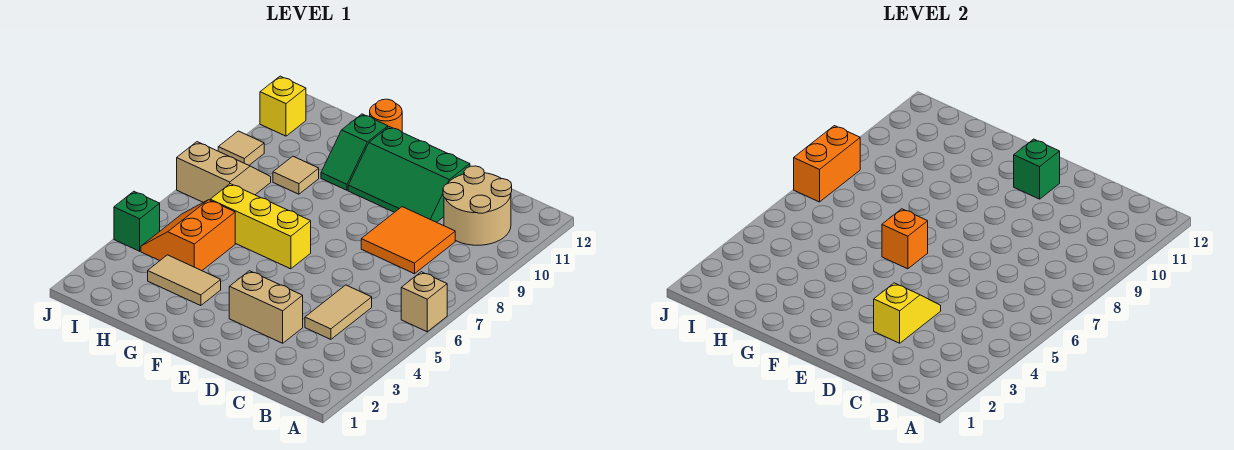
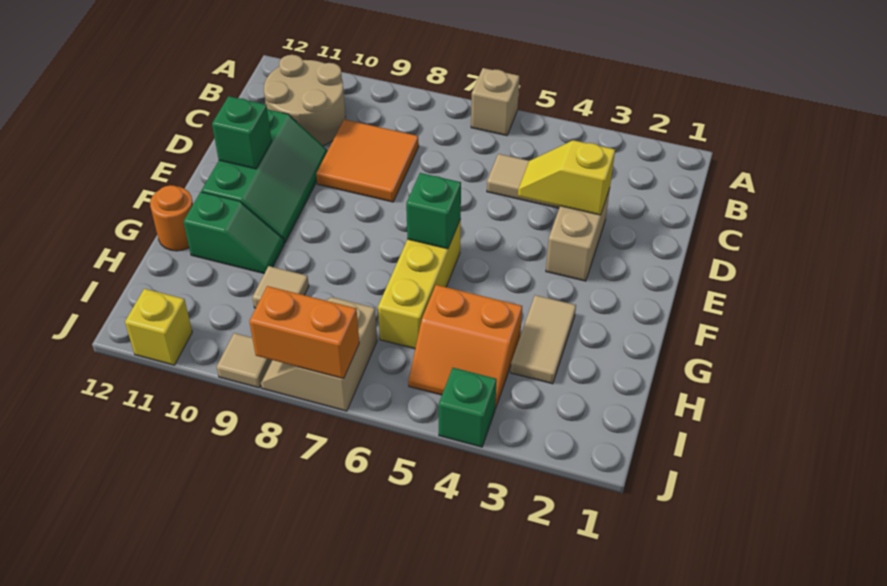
orange brick F6 level 2 -> green brick F6 level 2

